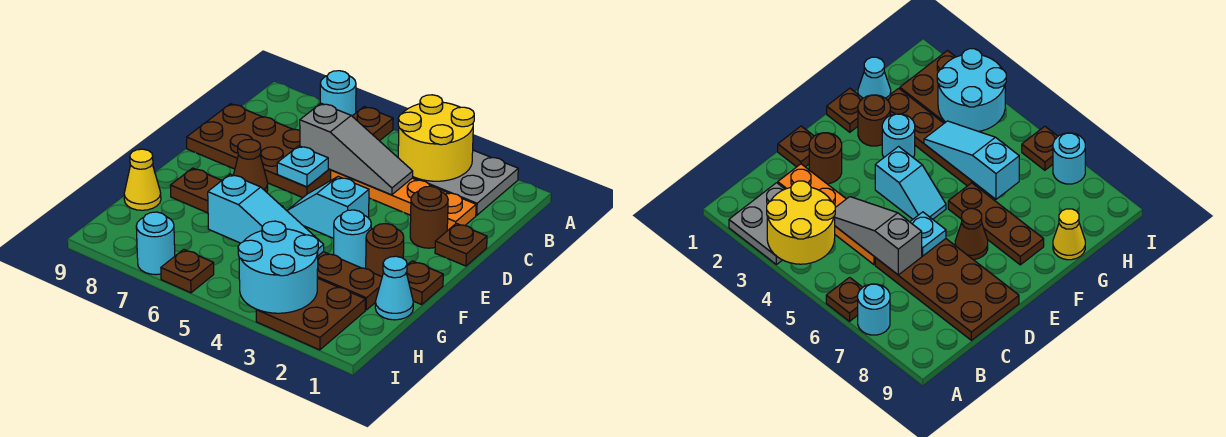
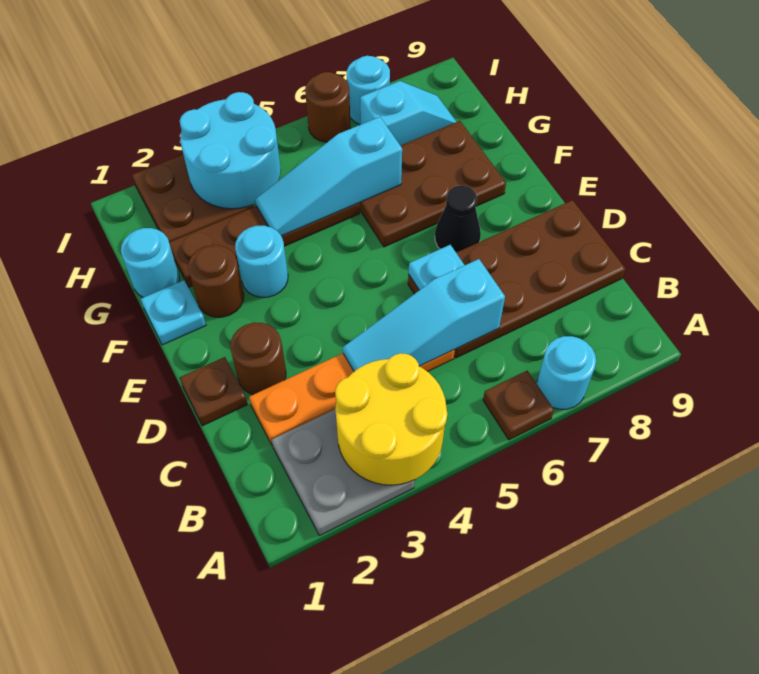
grey slope C4:C6 level 2 top 6 -> cyan slope C4:C6 level 2 top 6
cyan slope E4:E5 level 1 top 4 -> cyan slope H7:H8 level 1 top 7
brown cone E7 level 1 -> black cone E7 level 1
brown plate F1 level 1 -> cyan plate F1 level 1
brown plate F6:F8 level 1 -> brown plate F6:G8 level 1
cyan cone G1 level 1 -> cyan round brick G1 level 1
yellow cone G9 level 1 -> none
brown plate I6 level 1 -> brown round brick I6 level 1

